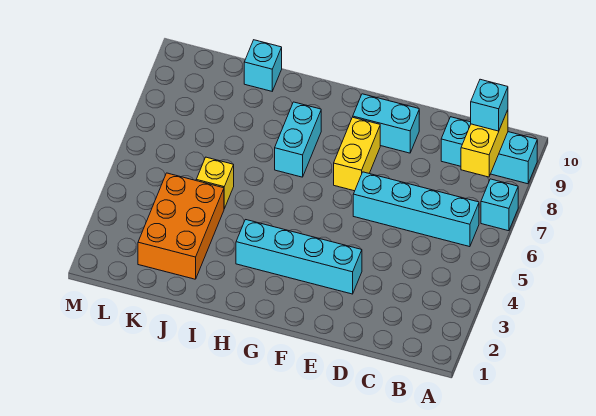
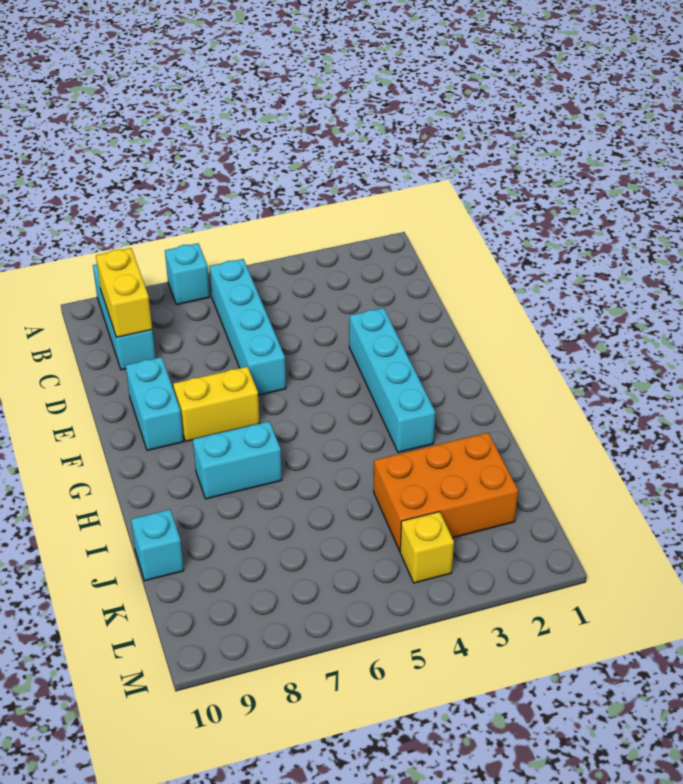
yellow brick B8:B9 level 2 -> yellow brick B9:C9 level 2
cyan brick B9 level 3 -> none
yellow brick J5 level 1 -> yellow brick L4 level 1

